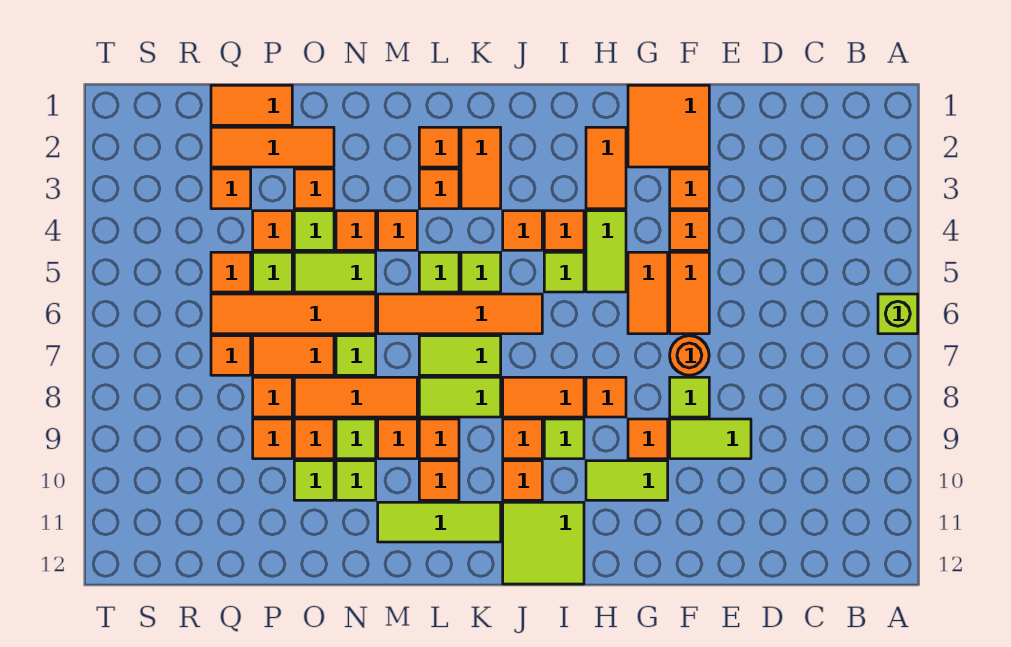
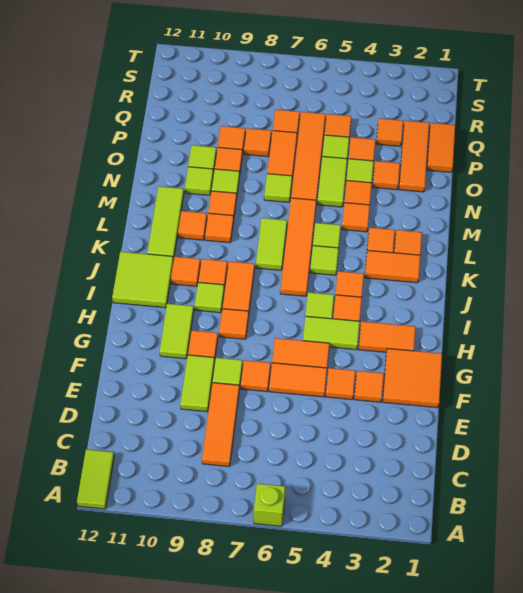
orange round brick F7 level 1 -> orange tile F7 level 1
lime tile K8:L8 level 1 -> lime tile A12:B12 level 1
orange tile M8:O8 level 1 -> orange tile C8:E8 level 1

